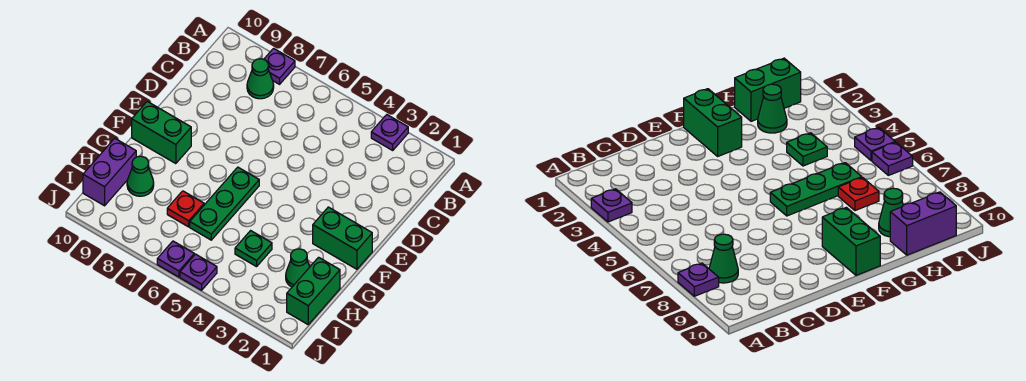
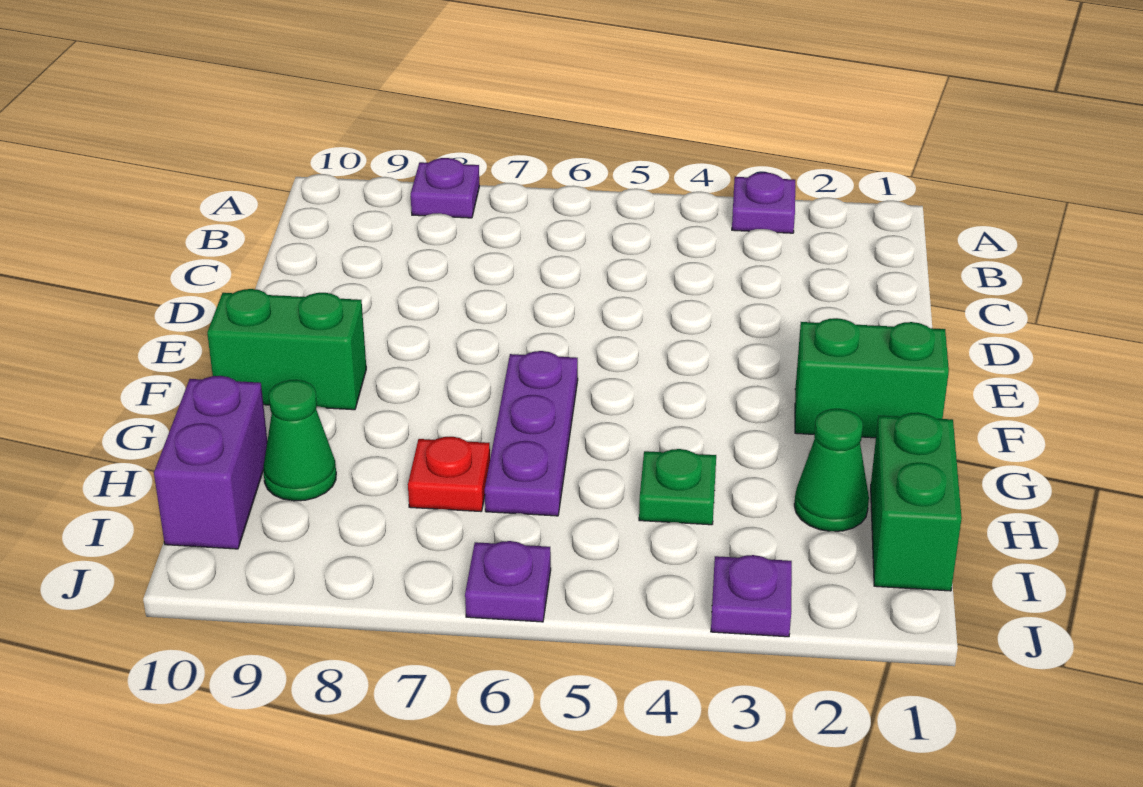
green cone B8 level 1 -> none
green plate F6:H6 level 1 -> purple plate F6:H6 level 1
purple plate J5 level 1 -> purple plate J3 level 1

